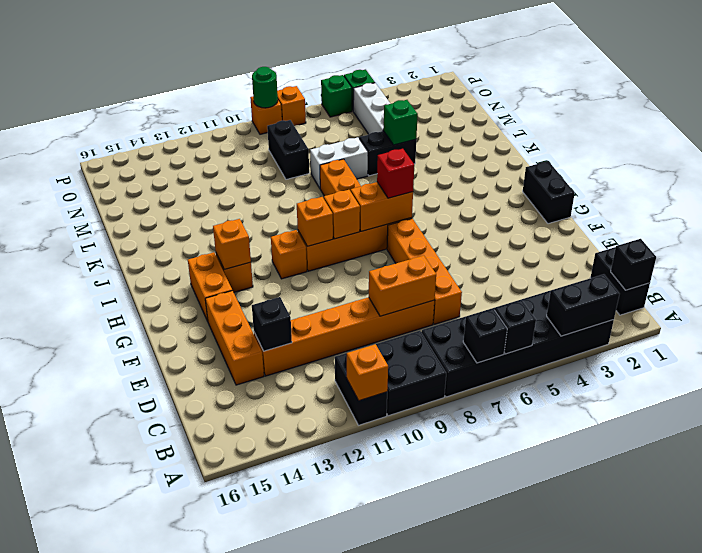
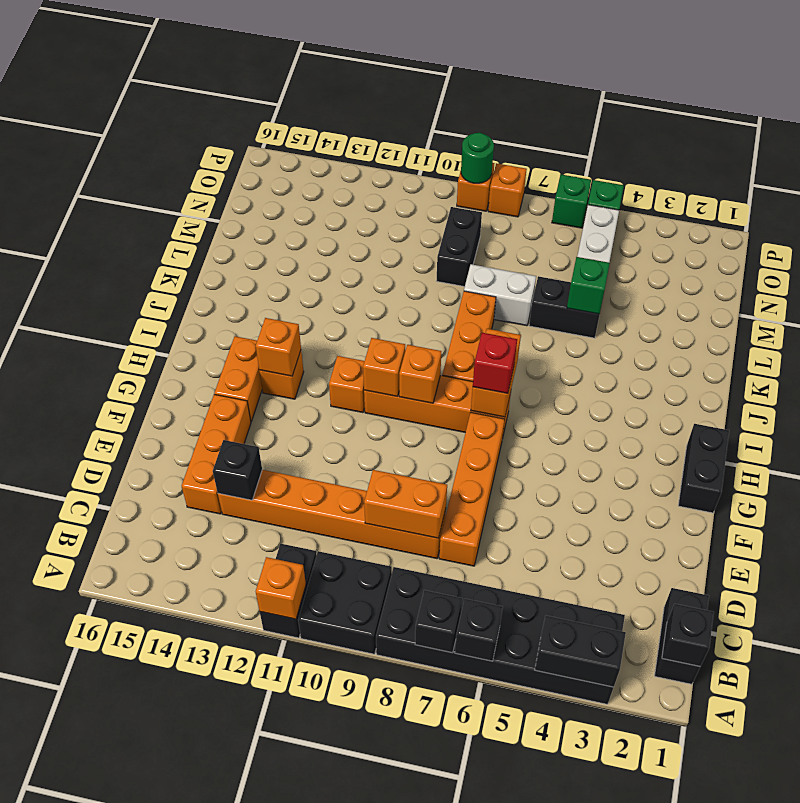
orange brick H7:H8 level 2 -> orange brick H7:I7 level 2

